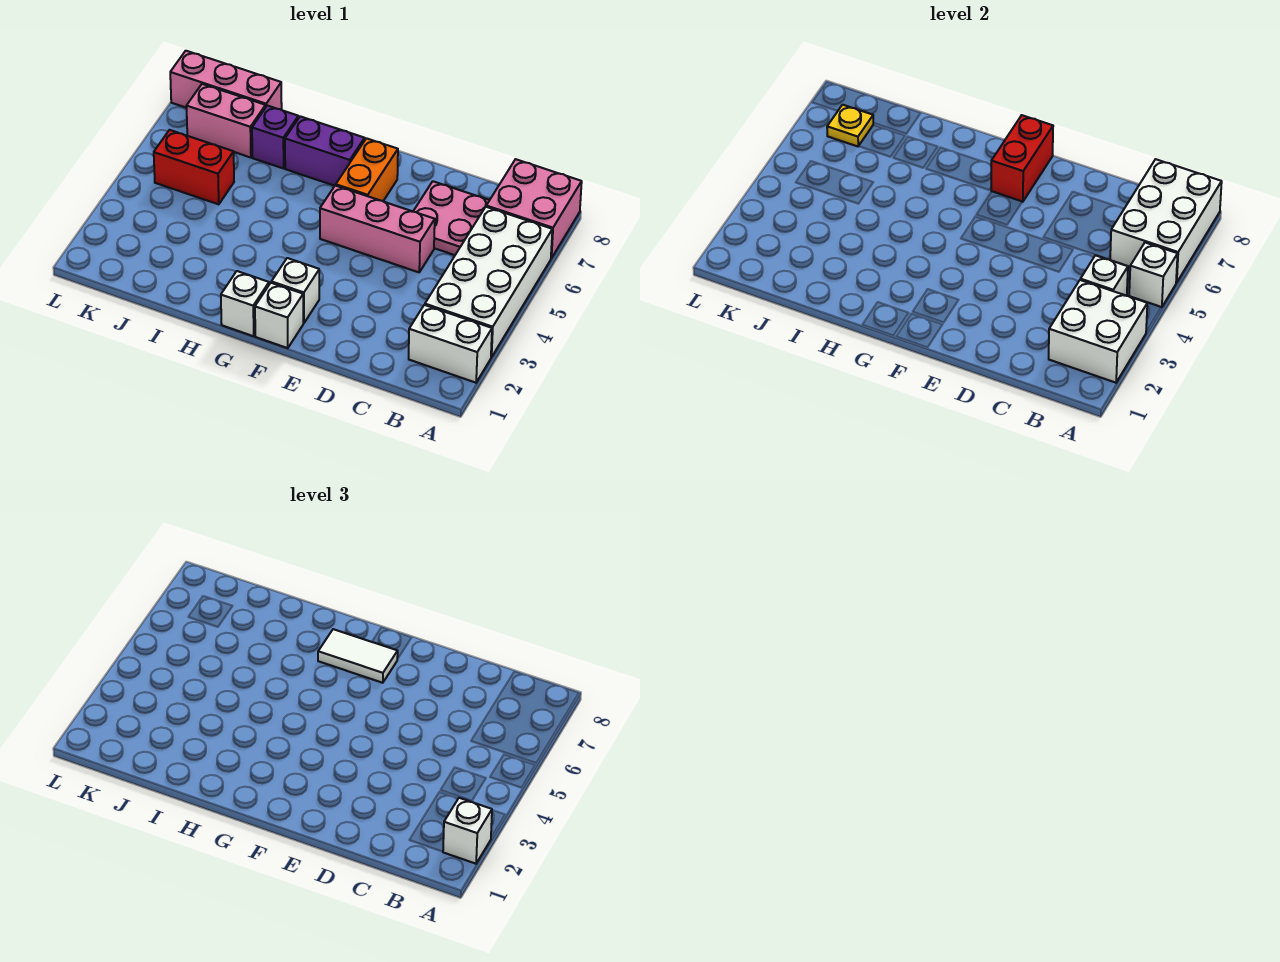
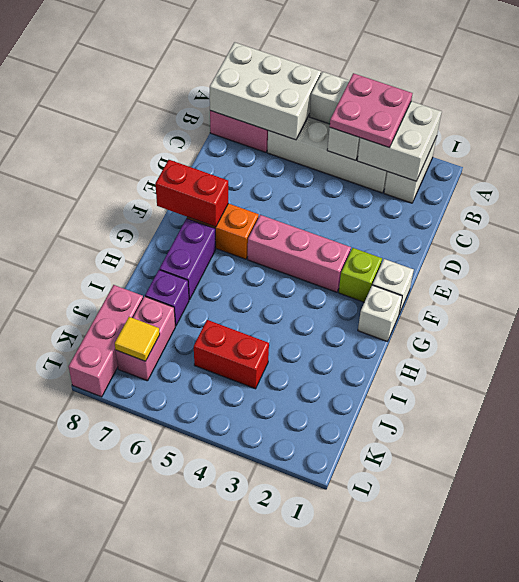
white brick A2 level 3 -> none
pink plate C6:D7 level 1 -> pink plate A3:B4 level 3
pink brick D5:F5 level 1 -> pink brick F3:F5 level 1
white brick F2 level 1 -> lime brick F2 level 1
white tile F7:G7 level 3 -> none
red brick J5:K5 level 1 -> red brick J4:J5 level 1
yellow plate K7 level 2 -> yellow tile K7 level 2

